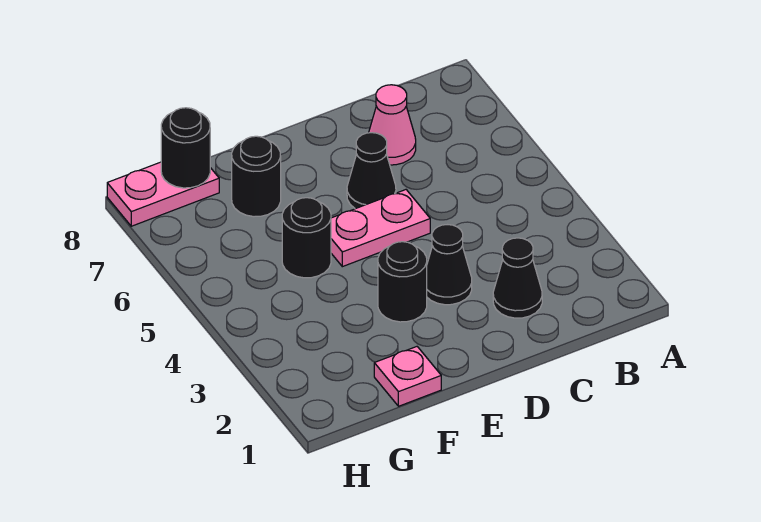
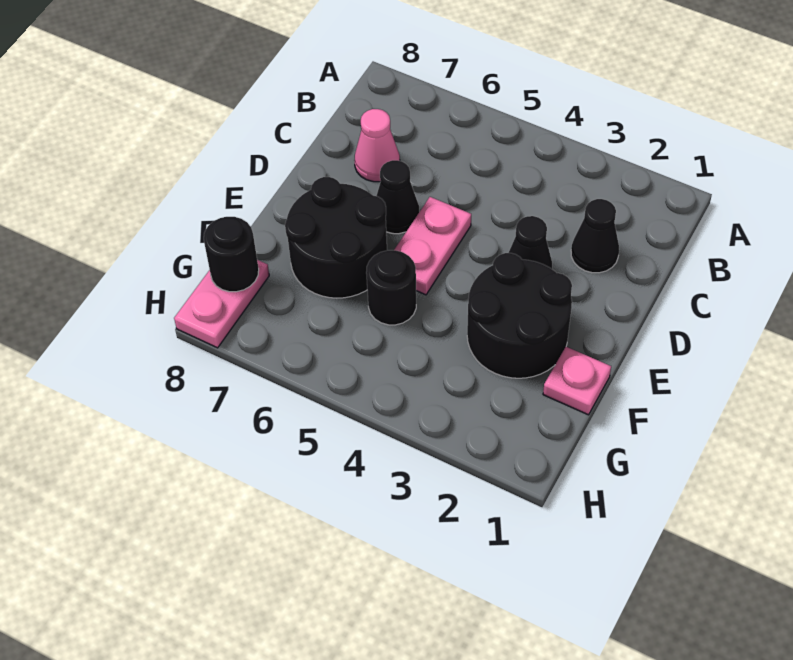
black round brick E3 level 1 -> black round brick E2:F3 level 1
black round brick F7 level 1 -> black round brick E6:F7 level 1

